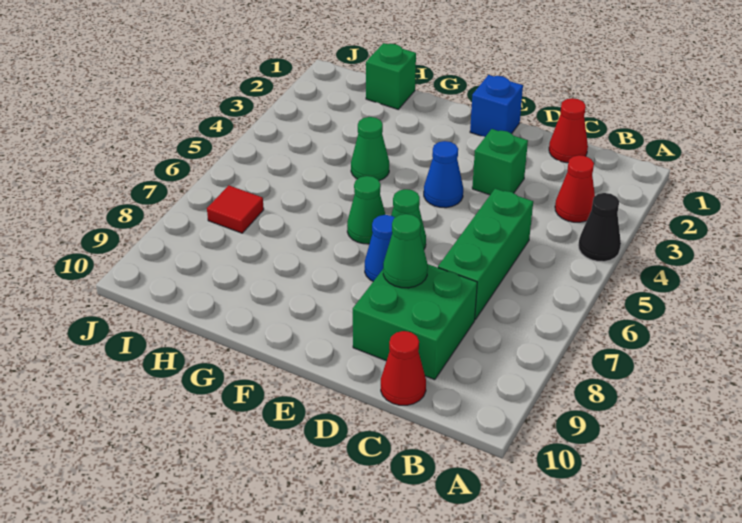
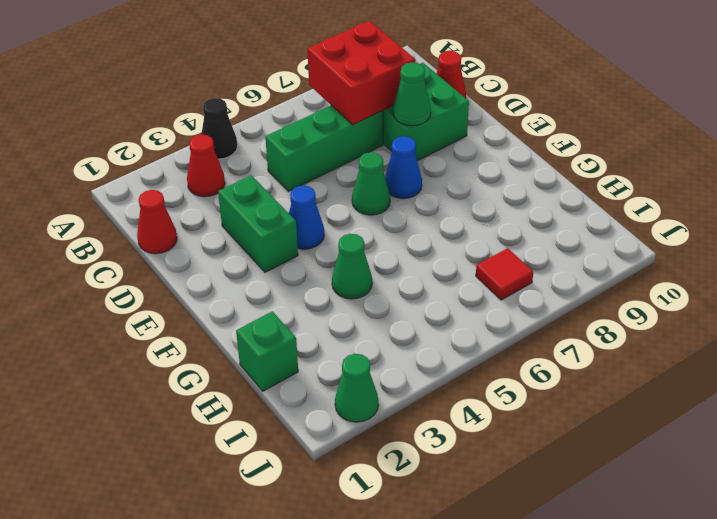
none -> red brick B7:C8 level 2
green brick D3 level 1 -> green brick D3:E3 level 1
blue brick E1 level 1 -> none
green cone F6 level 1 -> green cone J2 level 1

